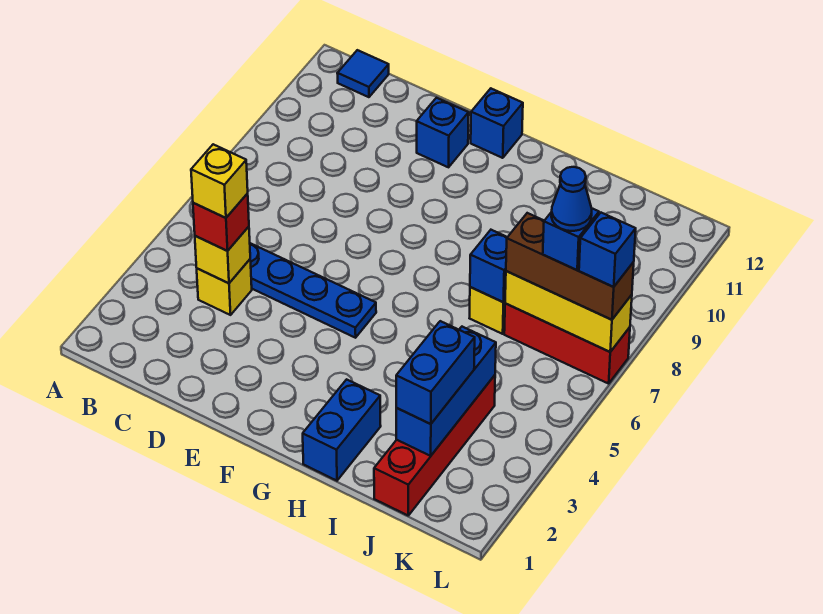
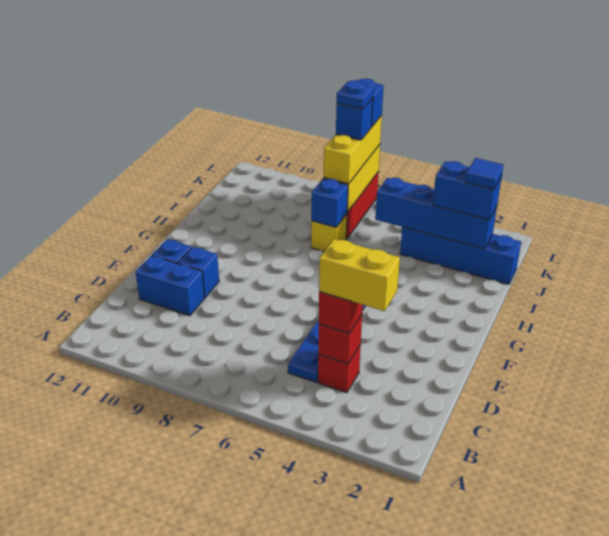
blue tile B12 level 1 -> blue tile J2 level 4
yellow brick C4 level 1 -> red brick C4 level 1
yellow brick C4 level 2 -> red brick C4 level 2
yellow brick C4 level 4 -> yellow brick C3:C4 level 4
blue brick F12 level 1 -> blue brick E10 level 1
blue brick H1:H2 level 1 -> blue brick D10:D11 level 1
red brick J1:J4 level 1 -> blue brick J1:J4 level 1
blue brick J2:J4 level 2 -> blue brick J2:J5 level 2
brown brick J7:L7 level 3 -> yellow brick J7:L7 level 3
blue cone K7 level 5 -> blue plate K7 level 5

